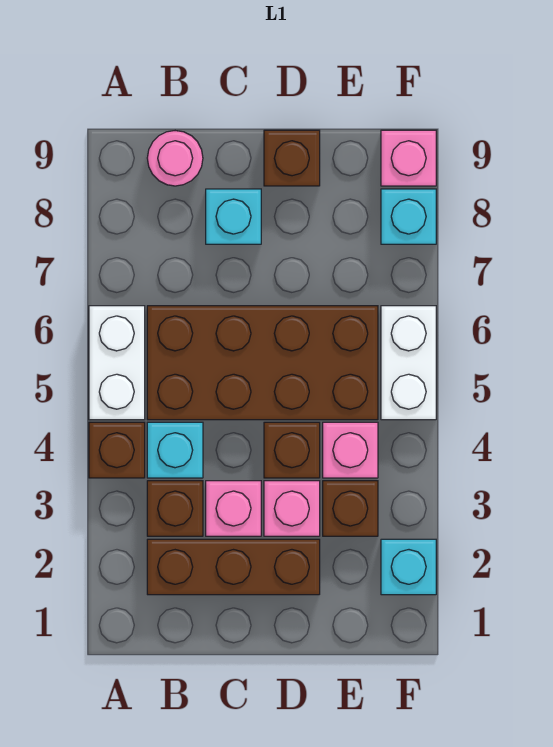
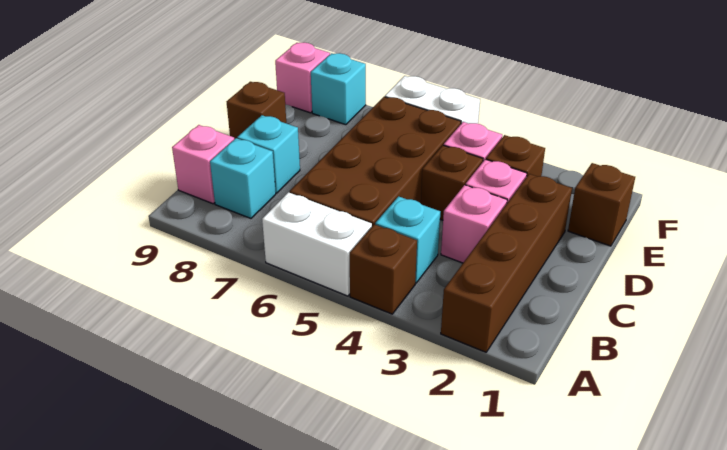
brown brick B2:D2 level 1 -> brown brick A2:D2 level 1
brown brick B3 level 1 -> brown brick E1 level 1
pink round brick B9 level 1 -> pink brick B9 level 1
cyan brick F2 level 1 -> cyan brick B8 level 1

